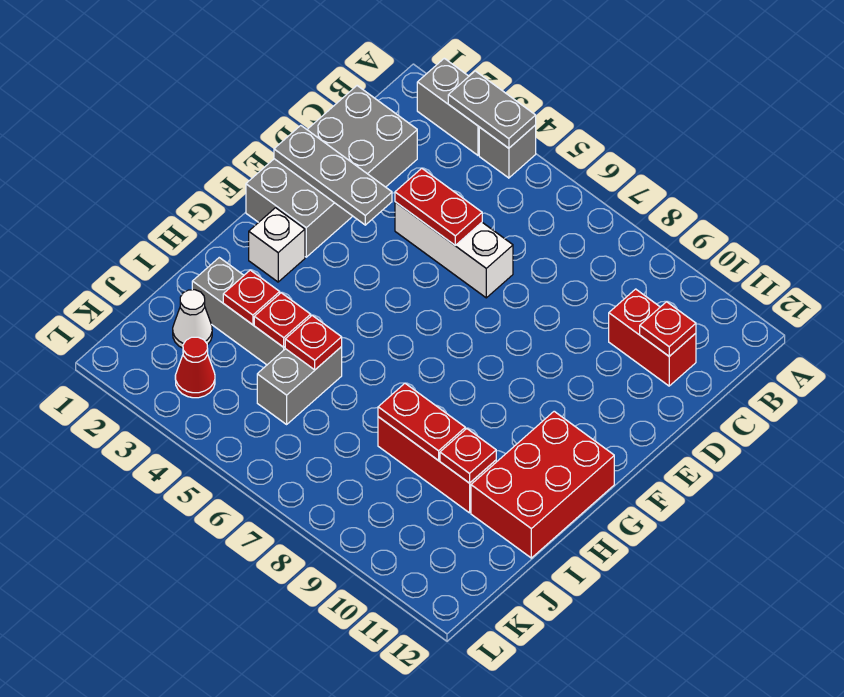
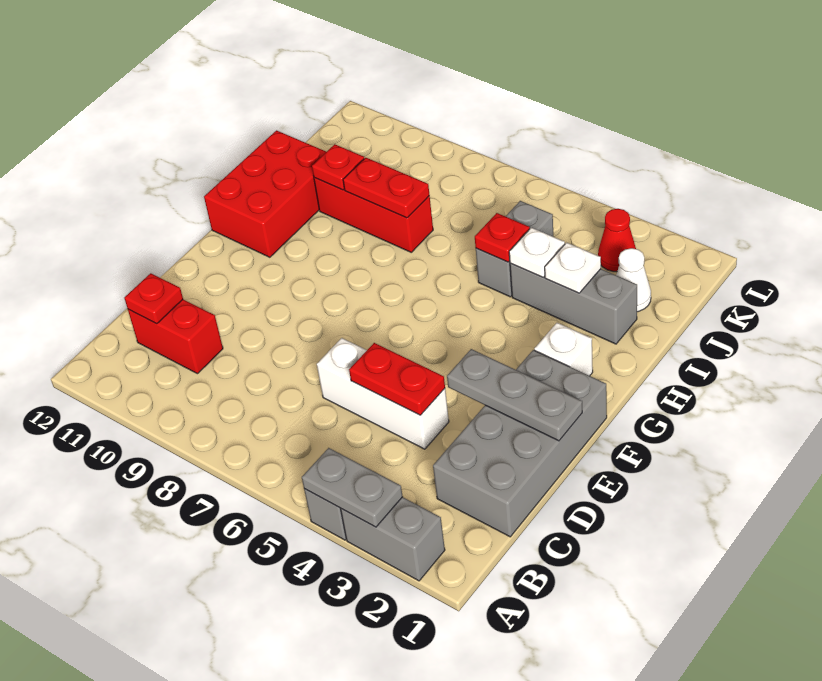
red plate I3 level 2 -> white plate I3 level 2
red plate I4 level 2 -> white plate I4 level 2

